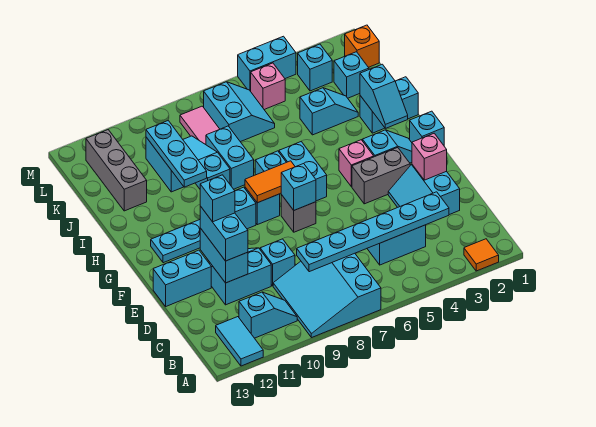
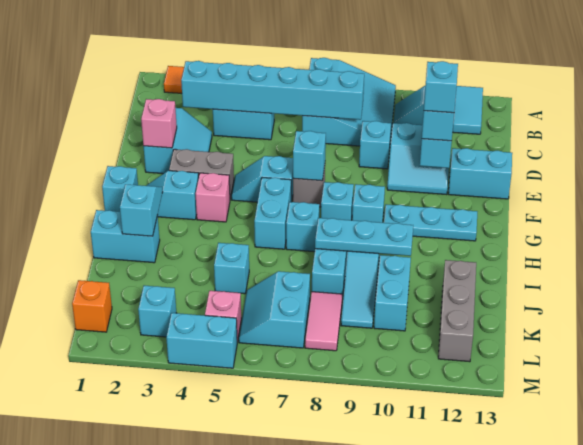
cyan plate C3:C8 level 2 -> cyan brick C3:C8 level 2
orange tile G7:G8 level 2 -> none
cyan plate I10:K10 level 2 -> cyan plate I8:I10 level 2
cyan slope J3:J4 level 1 top 4 -> cyan slope F5:F6 level 1 top 6
cyan brick K2 level 1 -> cyan brick J5 level 1

